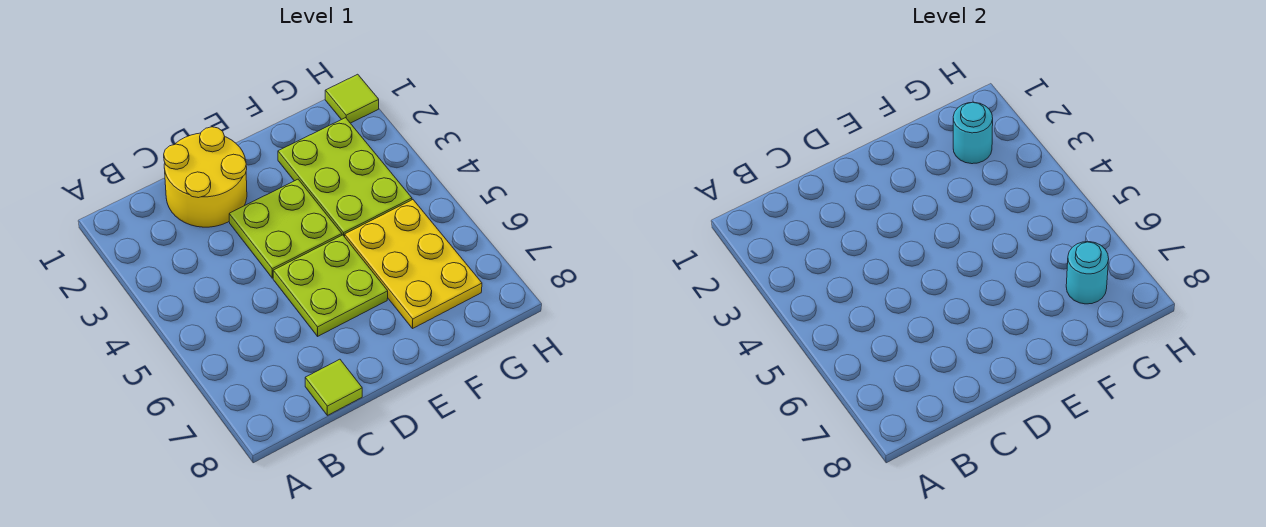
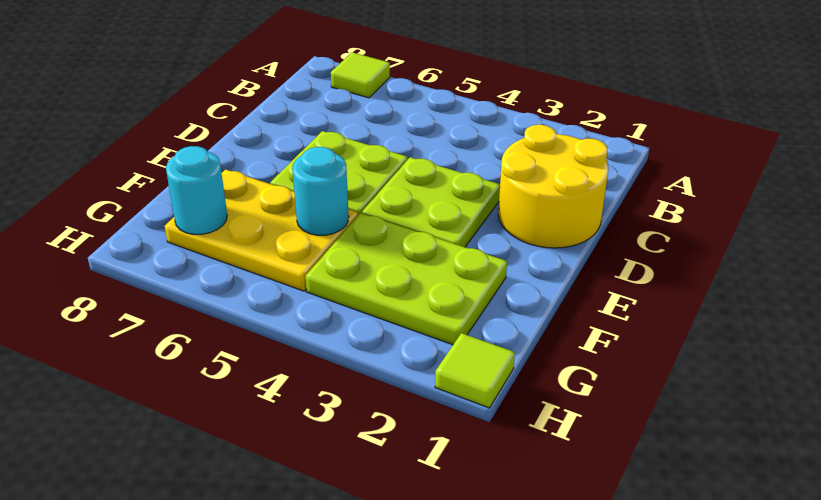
lime tile C8 level 1 -> lime tile A7 level 1
cyan round brick G2 level 2 -> cyan round brick F5 level 2

